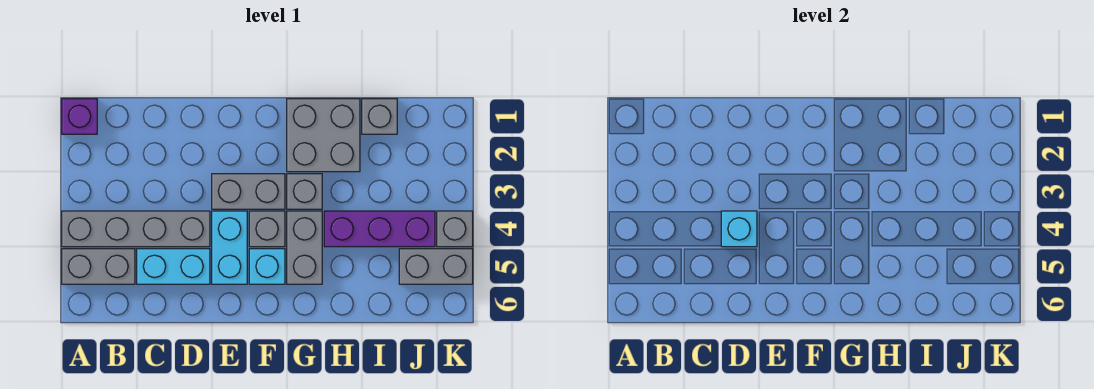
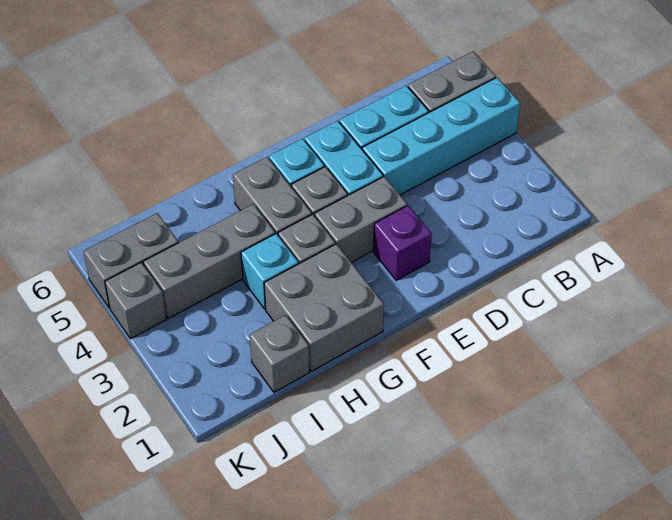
purple brick A1 level 1 -> purple brick E2 level 1
grey brick A4:D4 level 1 -> cyan brick A4:D4 level 1
cyan brick D4 level 2 -> cyan brick H3 level 1
purple brick H4:J4 level 1 -> grey brick H4:J4 level 1

